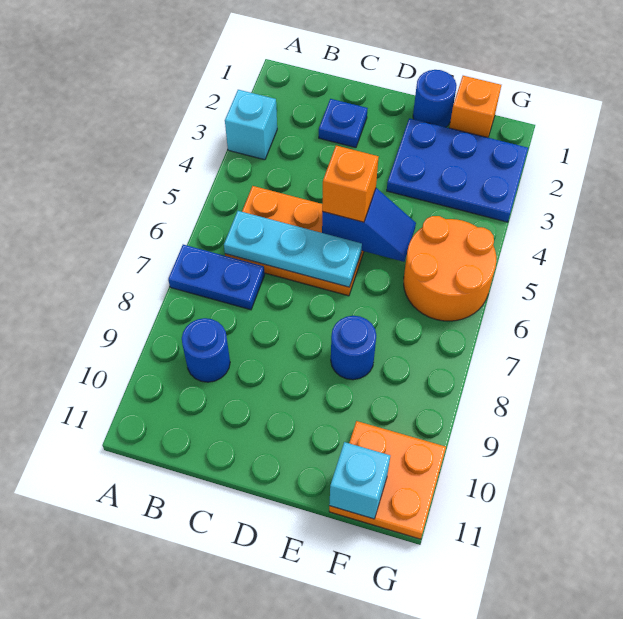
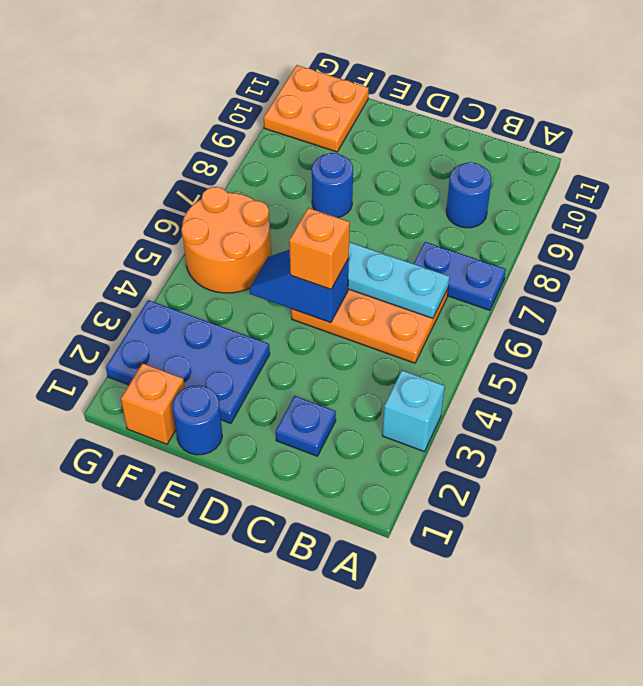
cyan brick F11 level 2 -> none

